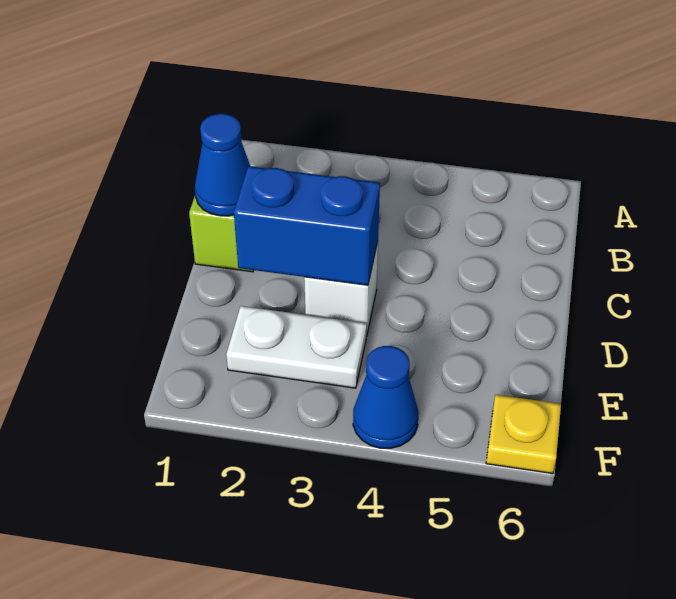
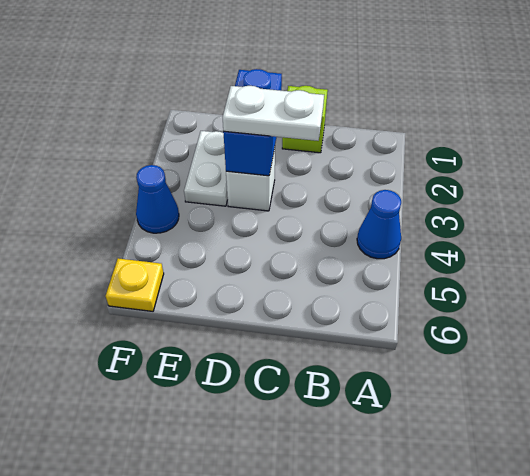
blue cone C1 level 2 -> blue cone A4 level 1
none -> white plate C3:D3 level 3

